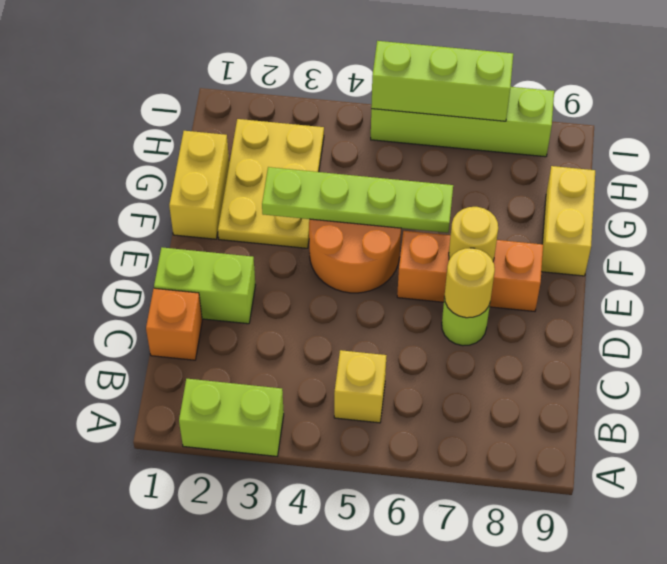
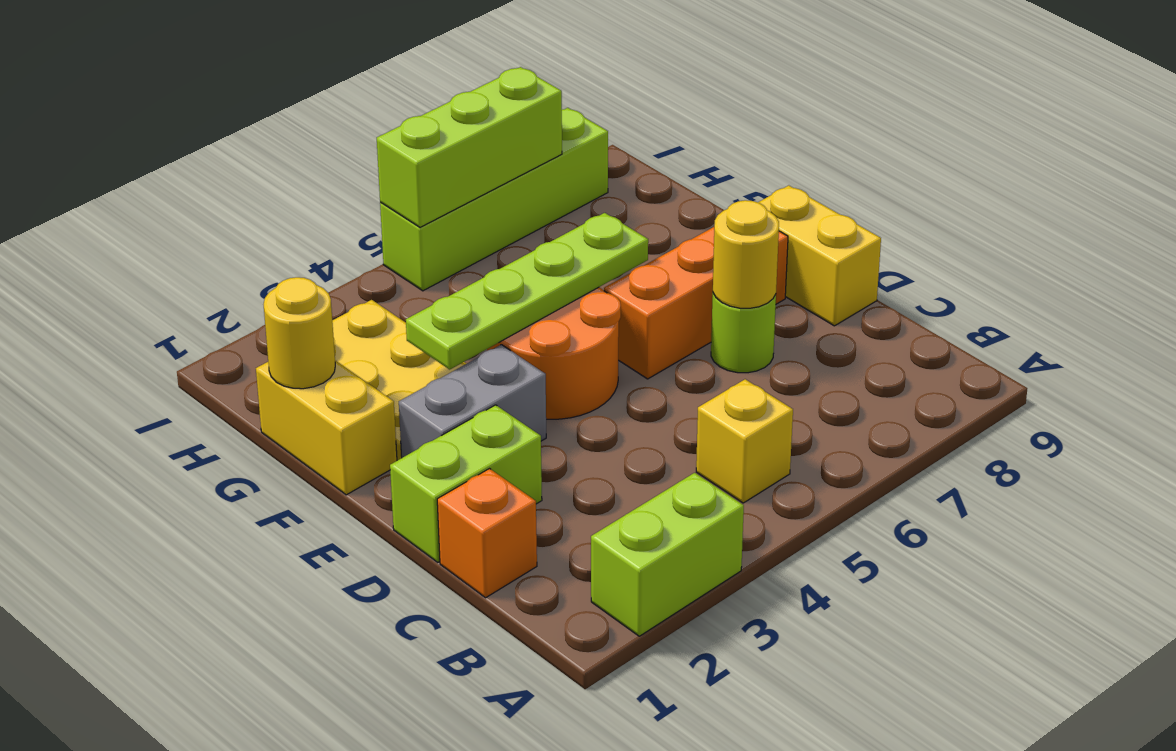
none -> grey brick E2:E3 level 1
yellow round brick E7 level 2 -> yellow round brick G1 level 2
yellow brick F9:G9 level 1 -> yellow brick D9:E9 level 1

